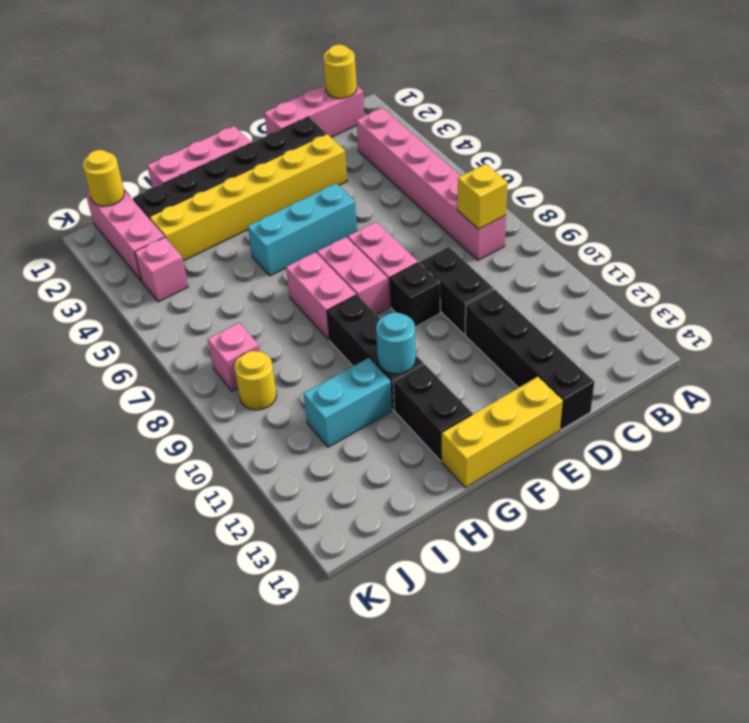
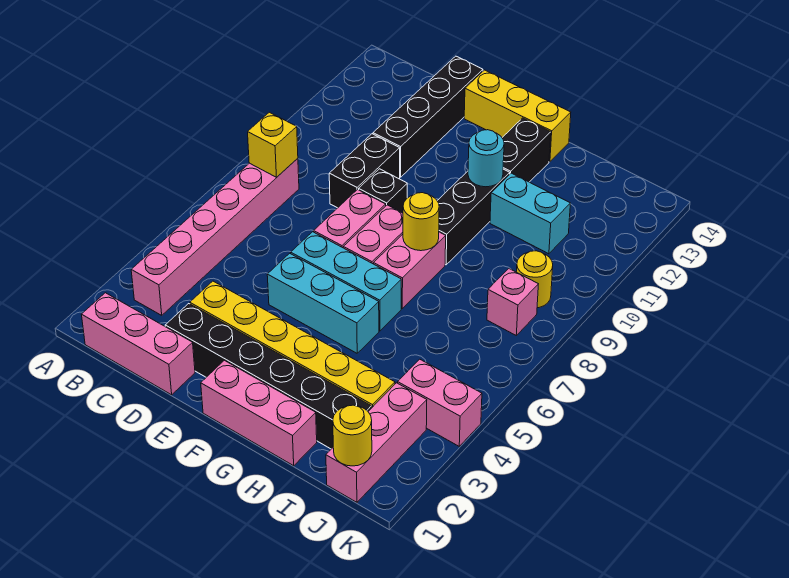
yellow round brick B1 level 2 -> yellow round brick G8 level 2
none -> cyan brick E6:G6 level 1
pink brick J4 level 1 -> pink brick J4:K4 level 1

